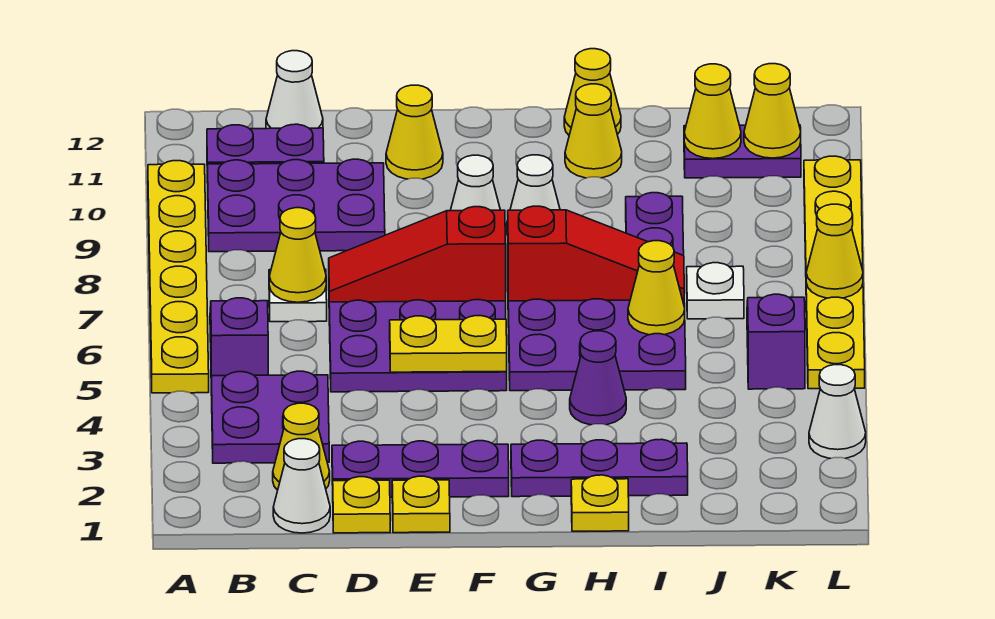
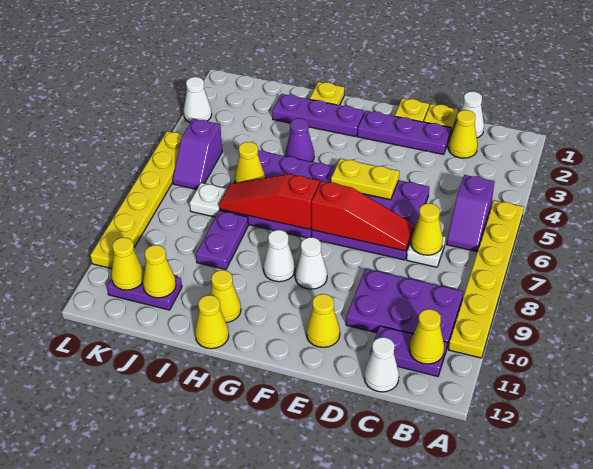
purple plate B3:C4 level 1 -> none
yellow cone L7 level 2 -> yellow cone B11 level 2

